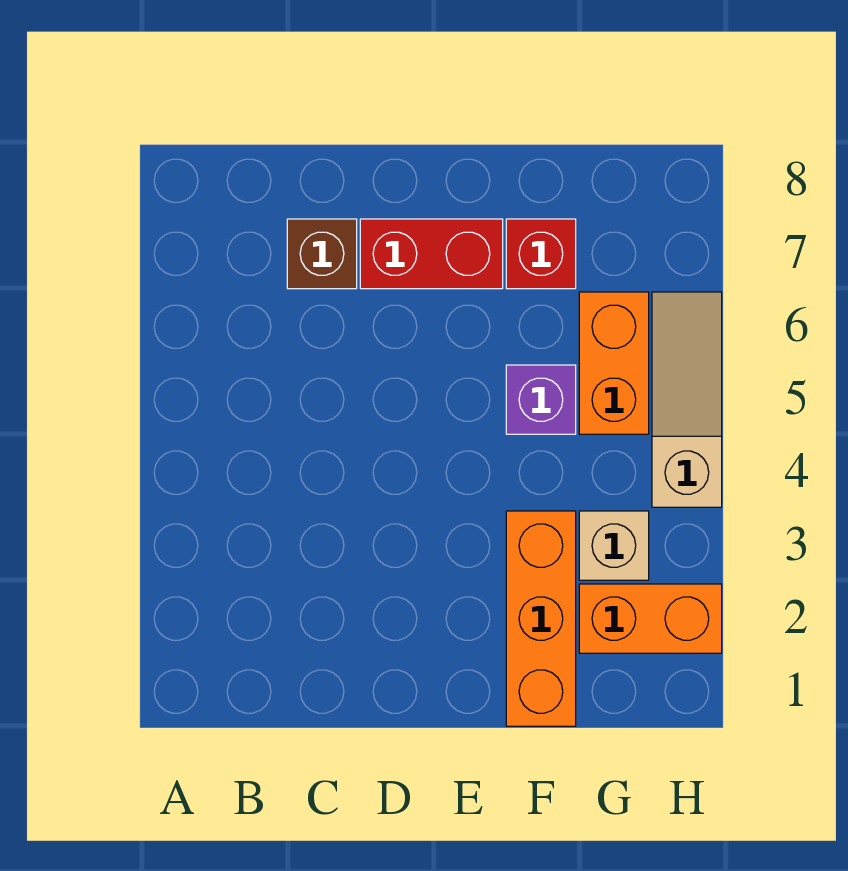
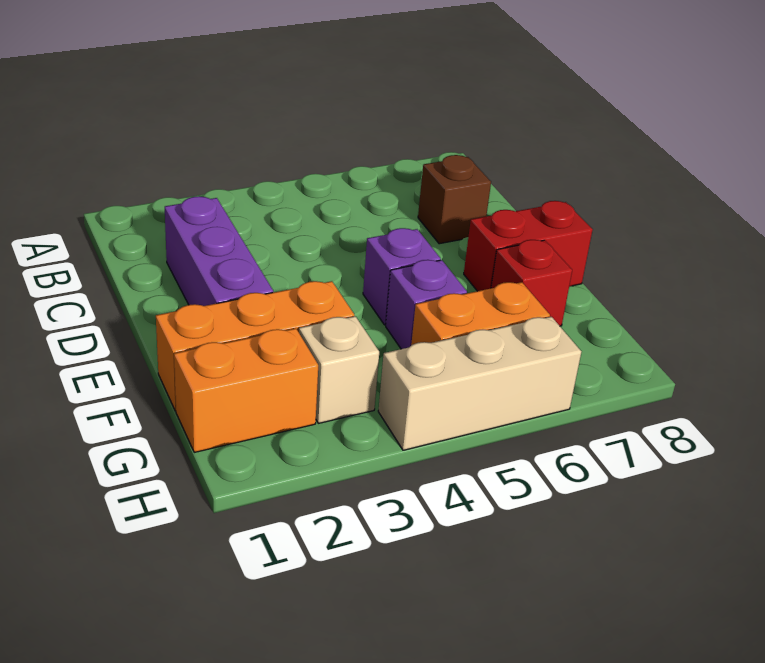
none -> purple brick C2:E2 level 1
red brick D7:E7 level 1 -> red brick E7:E8 level 1
none -> purple brick E5 level 1
orange brick G2:H2 level 1 -> orange brick G1:G2 level 1
tan slope H4:H6 level 1 top 4 -> tan brick H4:H6 level 1

